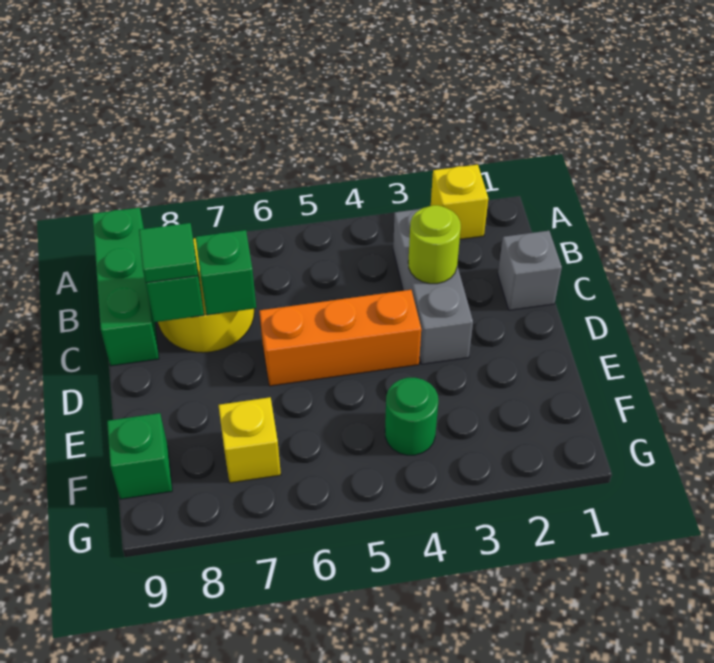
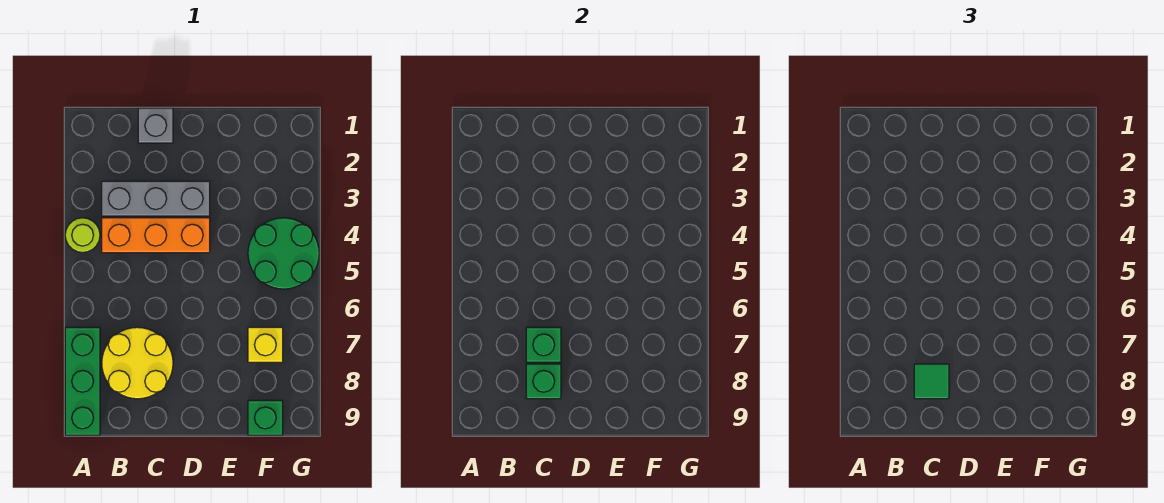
yellow brick A2 level 1 -> none
green brick A9:C9 level 1 -> green brick A7:A9 level 1
lime round brick C3 level 2 -> lime round brick A4 level 1
orange brick D4:D6 level 1 -> orange brick B4:D4 level 1
green round brick F4 level 1 -> green round brick F4:G5 level 1

